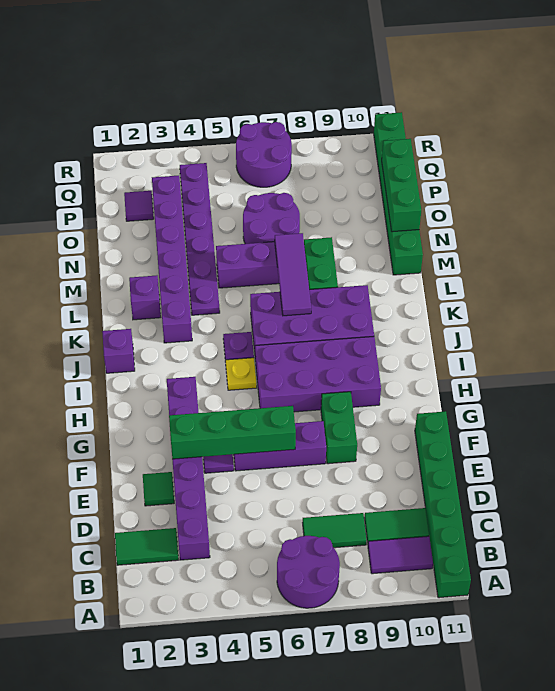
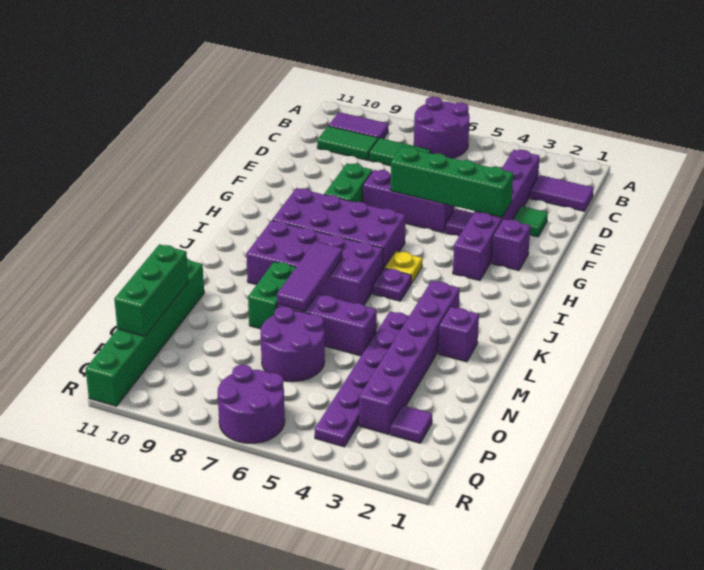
green brick A11:F11 level 1 -> none
green tile C1:C2 level 1 -> purple tile C1:C2 level 1
purple brick J1 level 1 -> purple brick G2 level 1

